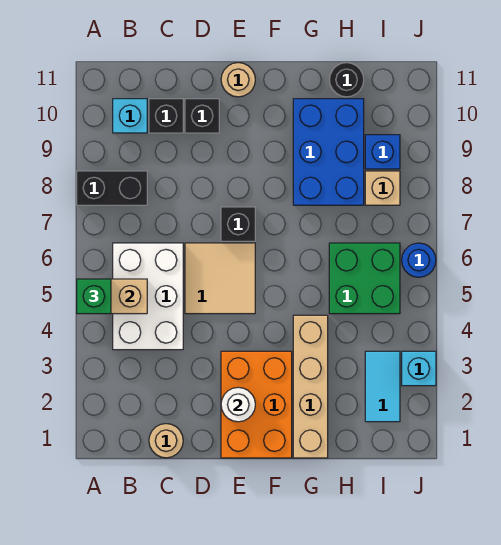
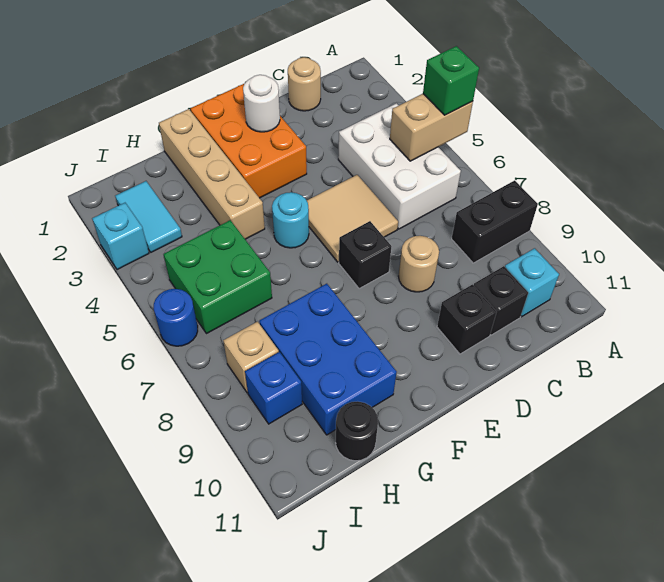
tan round brick E11 level 1 -> tan round brick D8 level 1
none -> cyan round brick F5 level 1

